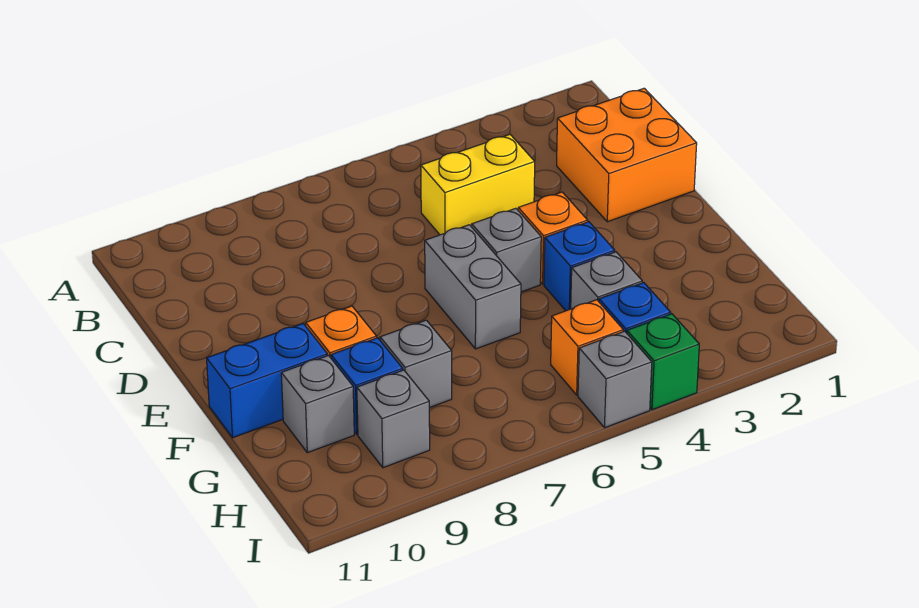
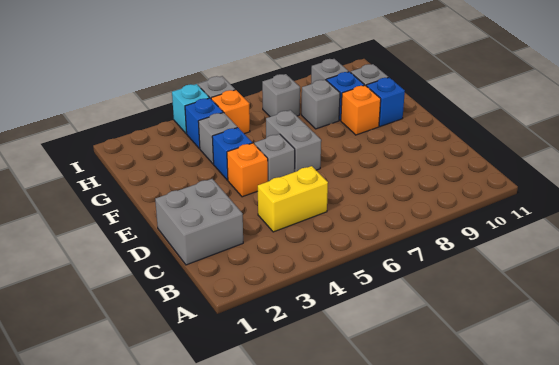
orange brick C1:D2 level 1 -> grey brick C1:D2 level 1
blue brick F10:F11 level 1 -> blue brick F10 level 1
none -> grey brick H7 level 1
green brick I4 level 1 -> cyan brick I4 level 1

